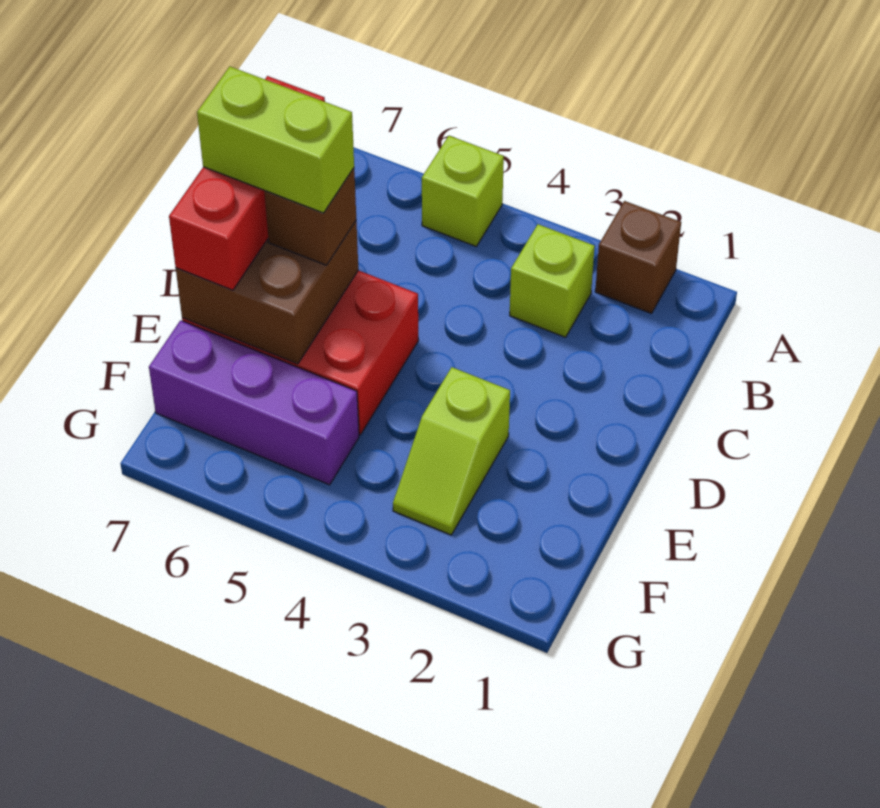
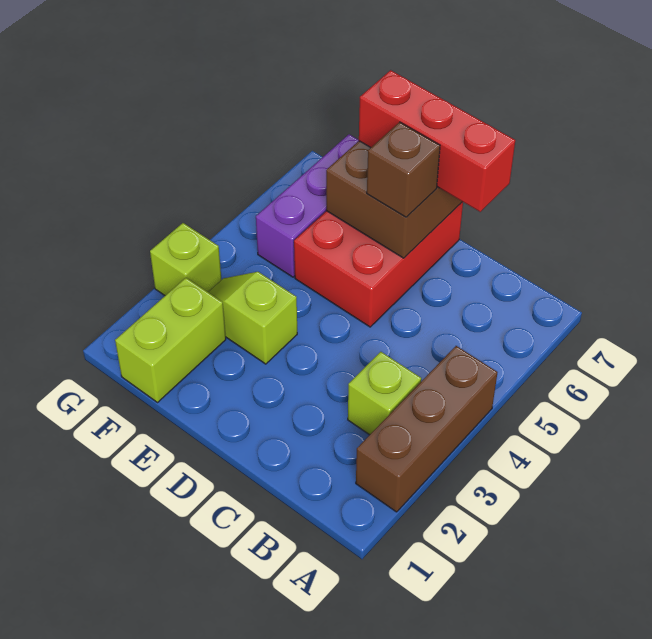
brown brick A2 level 1 -> brown brick A2:A4 level 1
lime brick A5 level 1 -> lime brick G3 level 1
lime brick D6:D7 level 4 -> lime brick F1:F2 level 1

